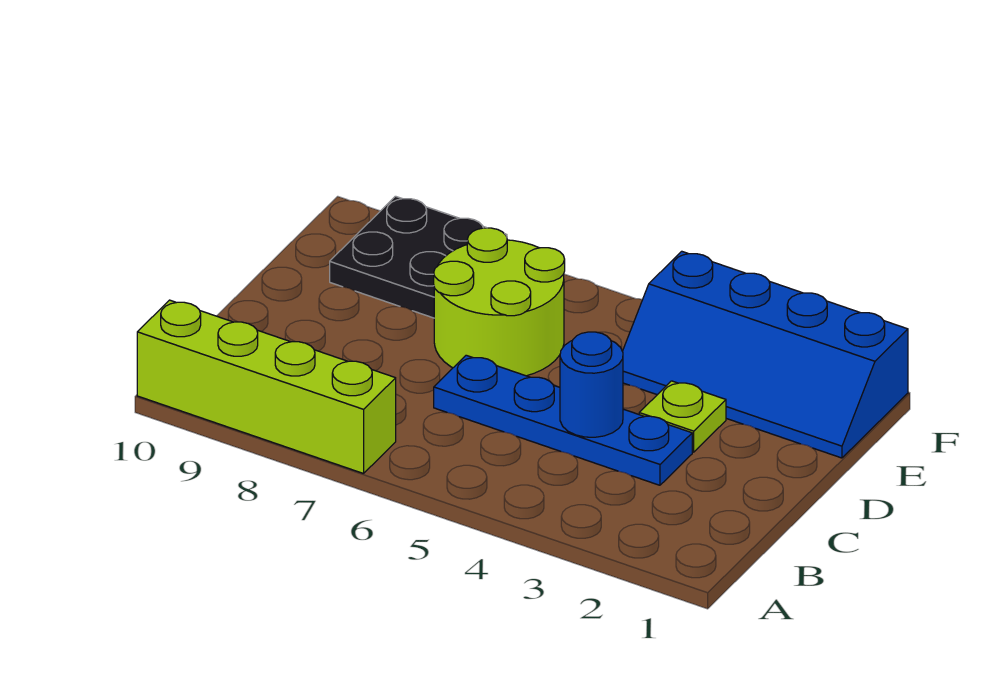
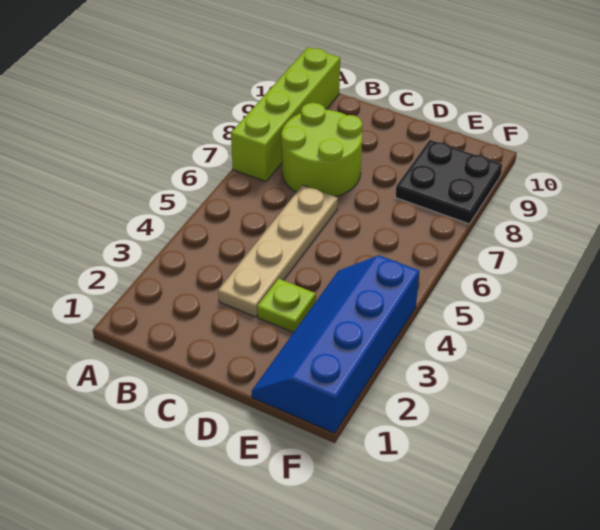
blue plate C3:C6 level 1 -> tan plate C3:C6 level 1
blue round brick C4 level 2 -> none
lime round brick D6:E7 level 1 -> lime round brick B7:C8 level 1

